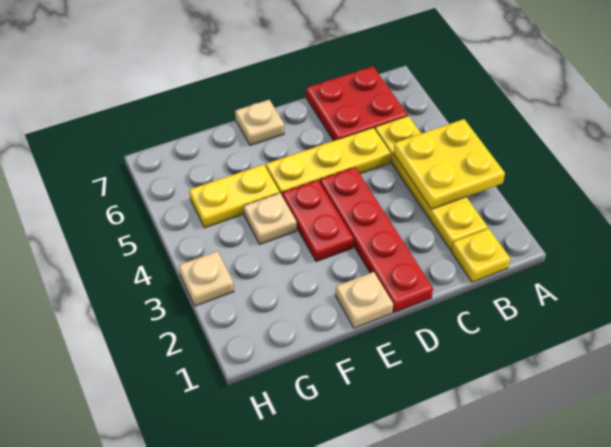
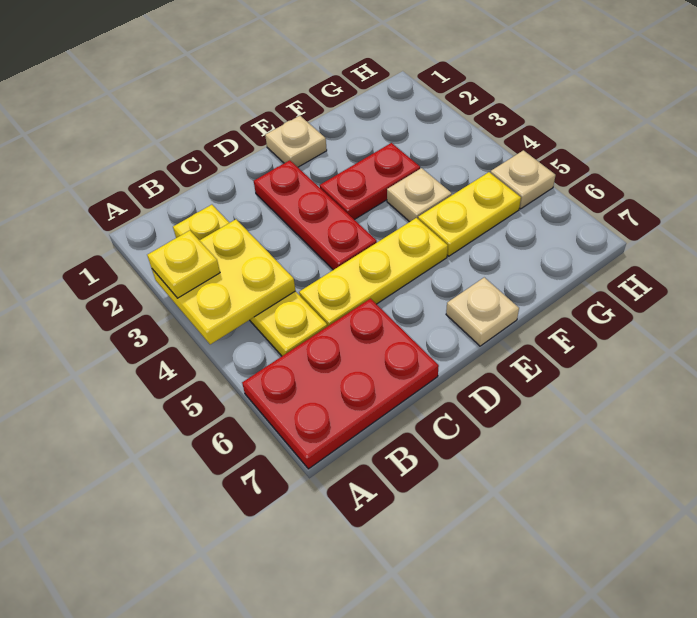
yellow plate B1 level 1 -> yellow plate A3 level 3
red plate B6:C7 level 1 -> red plate A6:C7 level 1
red plate D1:D4 level 1 -> red plate D2:D4 level 1
red plate E3:E4 level 1 -> red plate E3:F3 level 1
tan plate H3 level 1 -> tan plate H5 level 1

